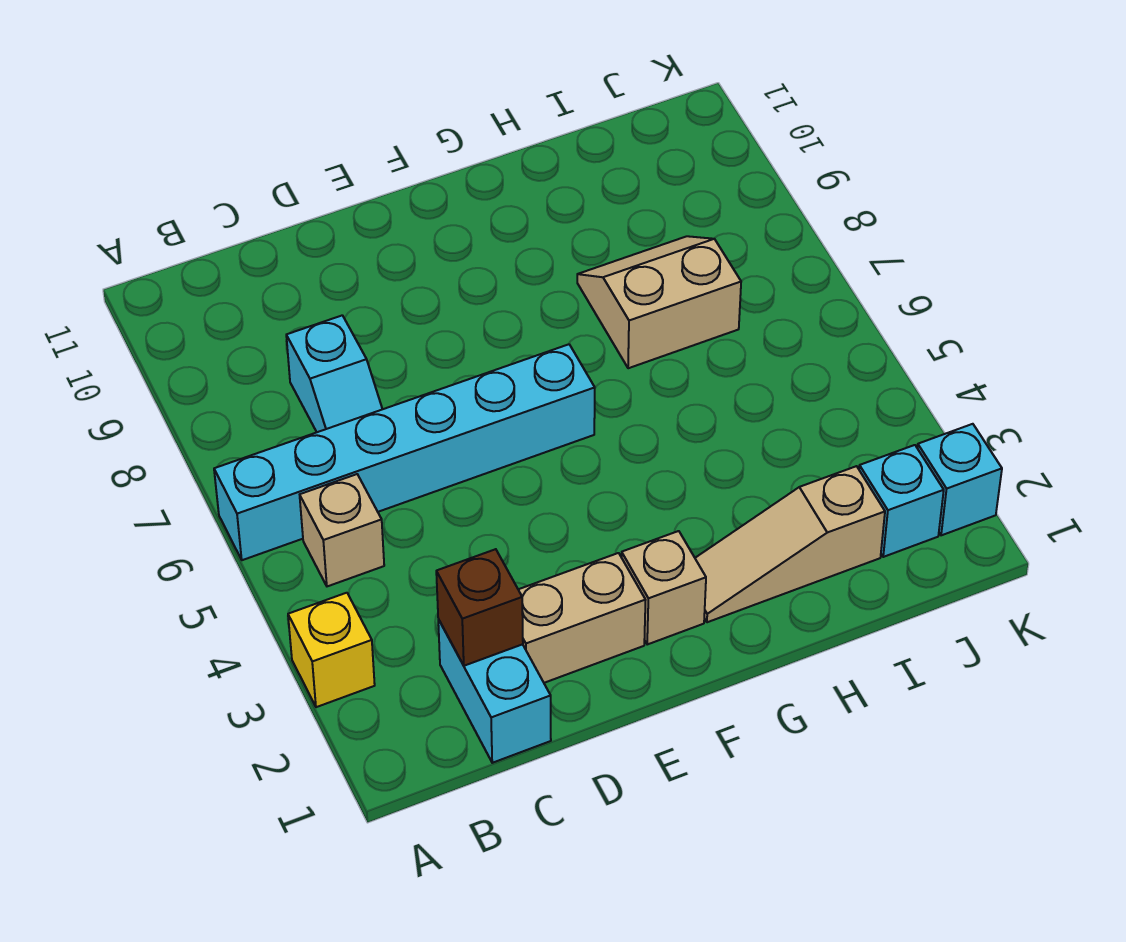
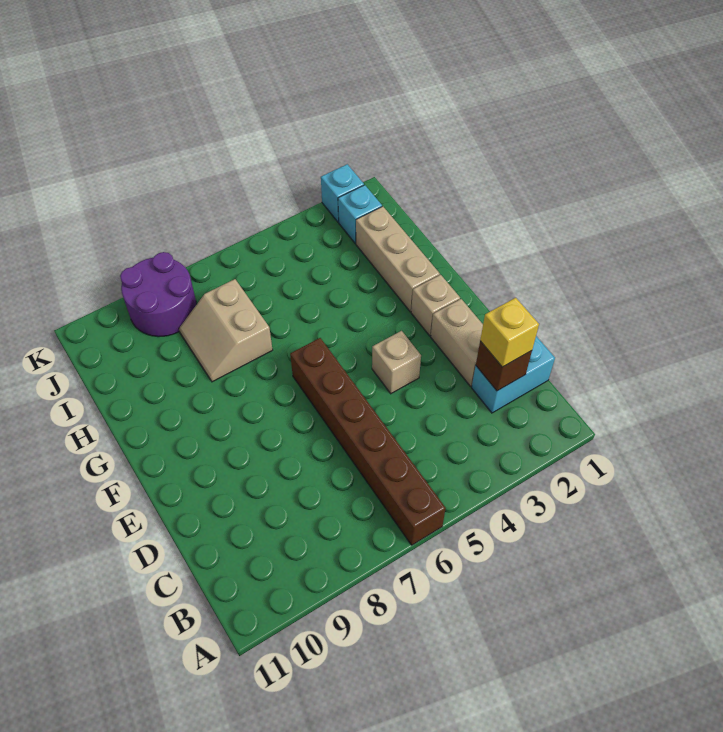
yellow brick A3 level 1 -> yellow brick C2 level 3
cyan brick A6:F6 level 1 -> brown brick A6:F6 level 1
tan brick B5 level 1 -> tan brick E4 level 1
cyan slope C7:C8 level 1 top 8 -> none
tan slope G2:I2 level 1 top I -> tan brick G2:I2 level 1
none -> purple round brick J8:K9 level 1

